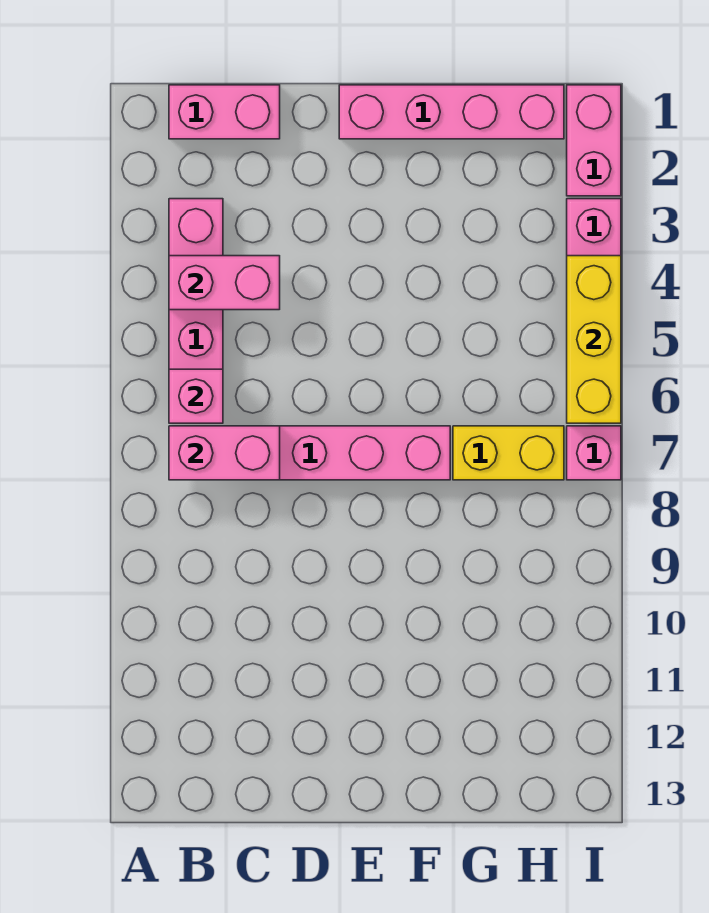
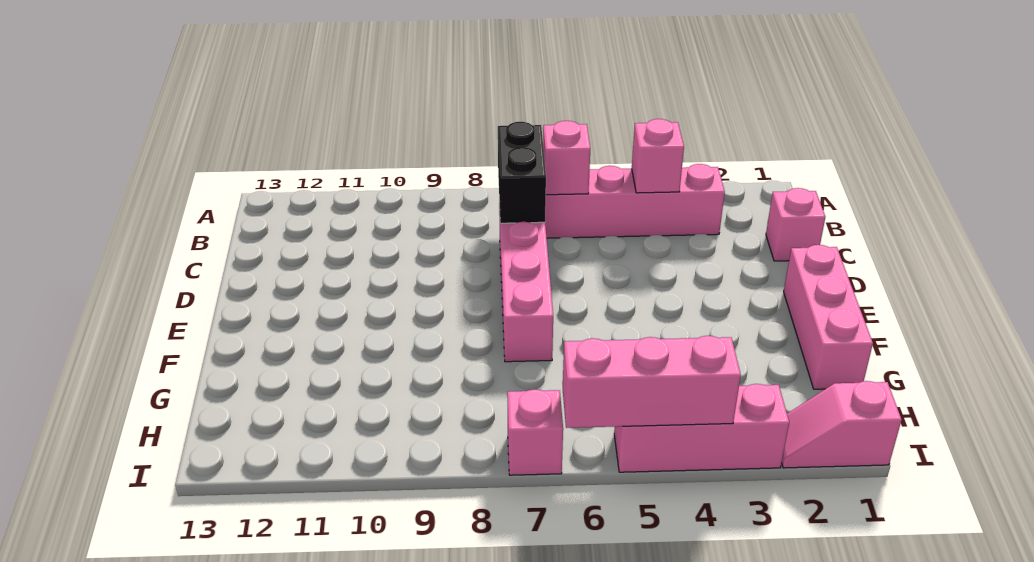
pink brick B1:C1 level 1 -> pink brick C1 level 1
pink brick B4:C4 level 2 -> pink brick B4 level 2
pink brick B7:C7 level 2 -> black brick B7:C7 level 2
pink brick E1:H1 level 1 -> pink brick E1:G1 level 1
yellow brick G7:H7 level 1 -> none
pink brick I1:I2 level 1 -> pink slope I1:I2 level 1 top 1
yellow brick I4:I6 level 2 -> pink brick I4:I6 level 2

